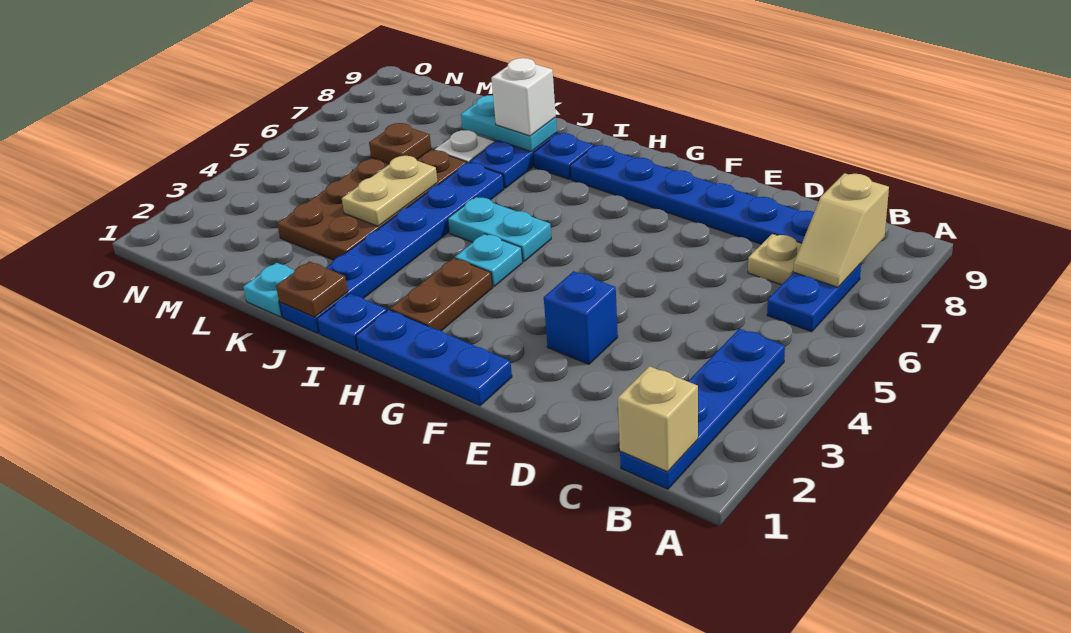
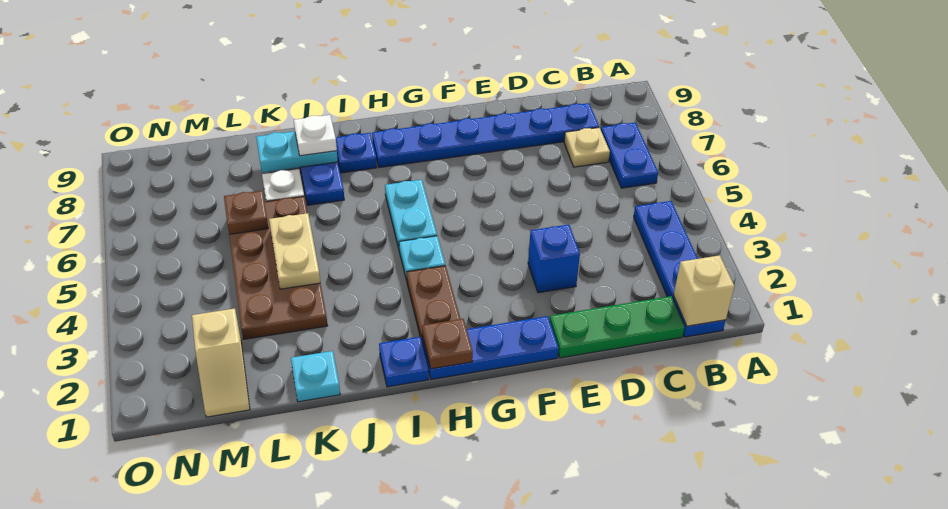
tan slope B7:B8 level 2 top 8 -> tan slope M1:M2 level 1 top 2
none -> green plate C1:E1 level 1
cyan plate H5:I5 level 1 -> cyan plate H5:H6 level 1
blue plate J1:J6 level 1 -> none
brown plate J1 level 2 -> brown plate H1 level 2
white brick J8 level 3 -> white plate J8 level 3

